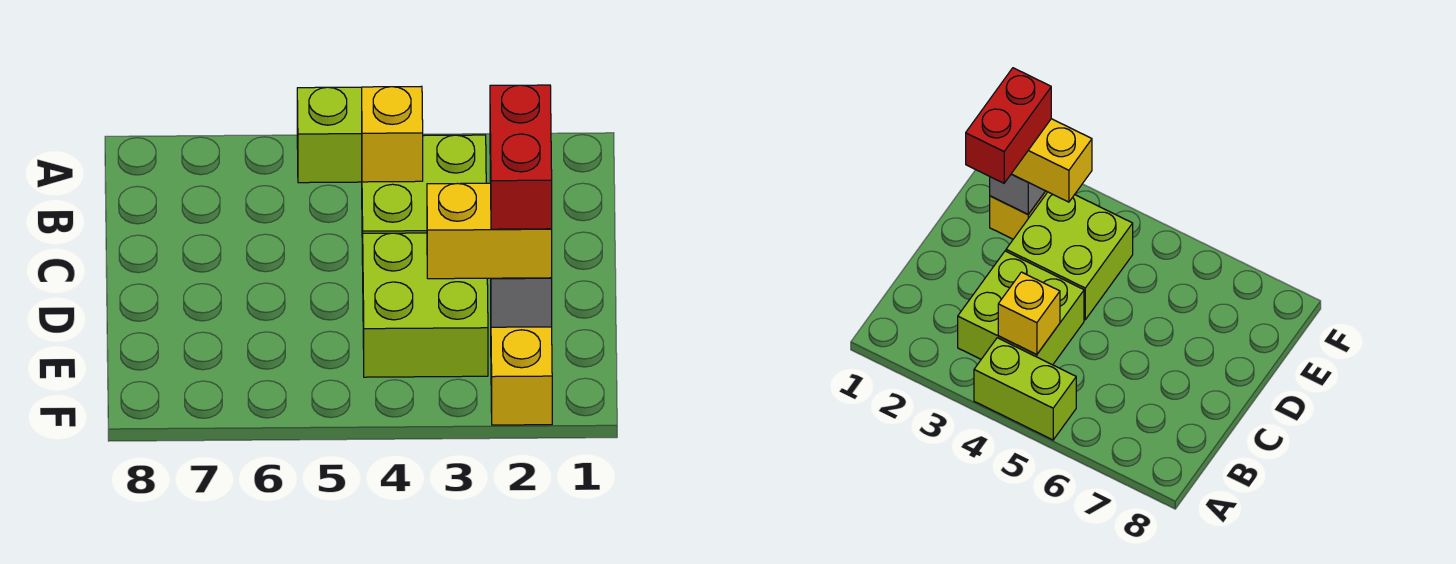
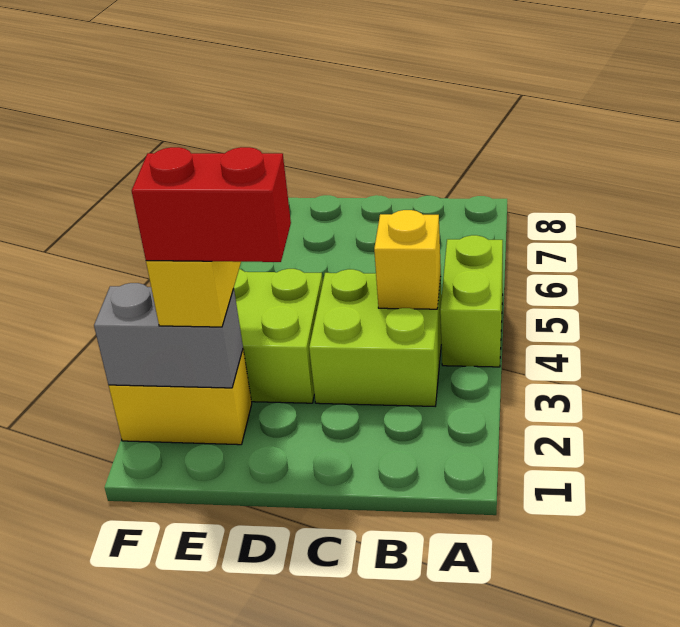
grey brick E2 level 2 -> grey brick E2:F2 level 2

